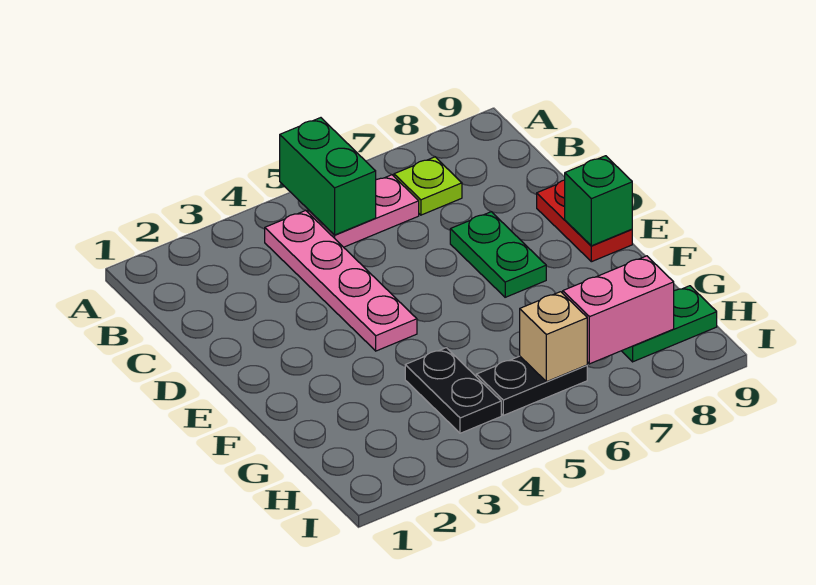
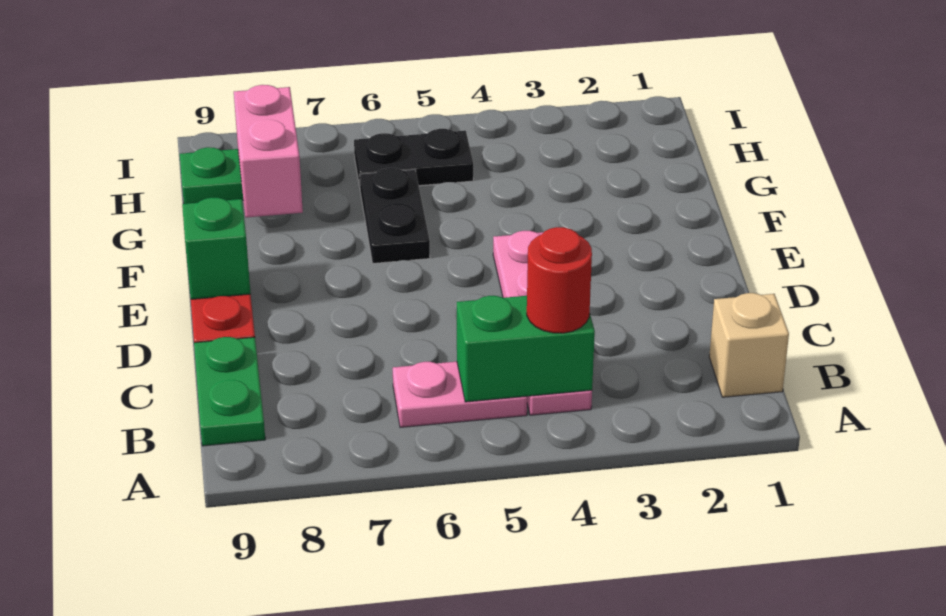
green brick A5:B5 level 2 -> green brick B4:B5 level 2
none -> red round brick B4 level 3
lime plate B7 level 1 -> none
green plate D7:E7 level 1 -> green plate B9:C9 level 1
black plate G4:H4 level 1 -> black plate F6:G6 level 1
tan brick H6 level 2 -> tan brick B1 level 1
pink brick H7:H8 level 2 -> pink brick G8:H8 level 2

